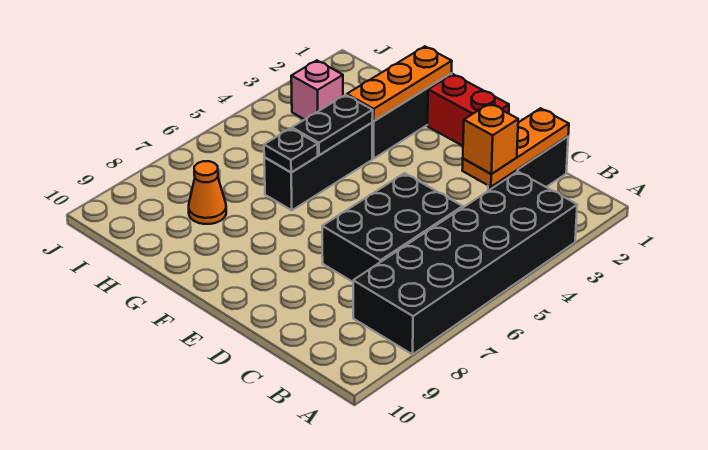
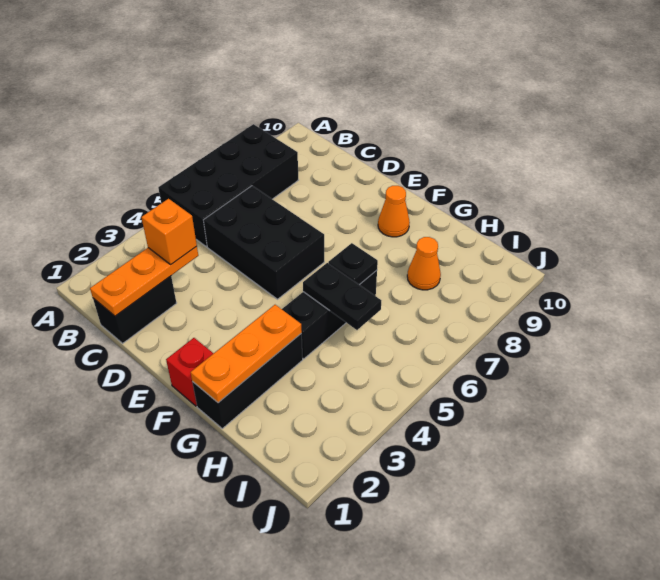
black brick A3:B8 level 1 -> black brick A5:B8 level 1
black brick C5:D7 level 1 -> black brick C5:E6 level 1
red brick E1:F1 level 1 -> red brick F1 level 1
none -> orange cone F9 level 1
black plate G4:G5 level 2 -> black plate G5:H5 level 2
pink brick I3 level 1 -> none

